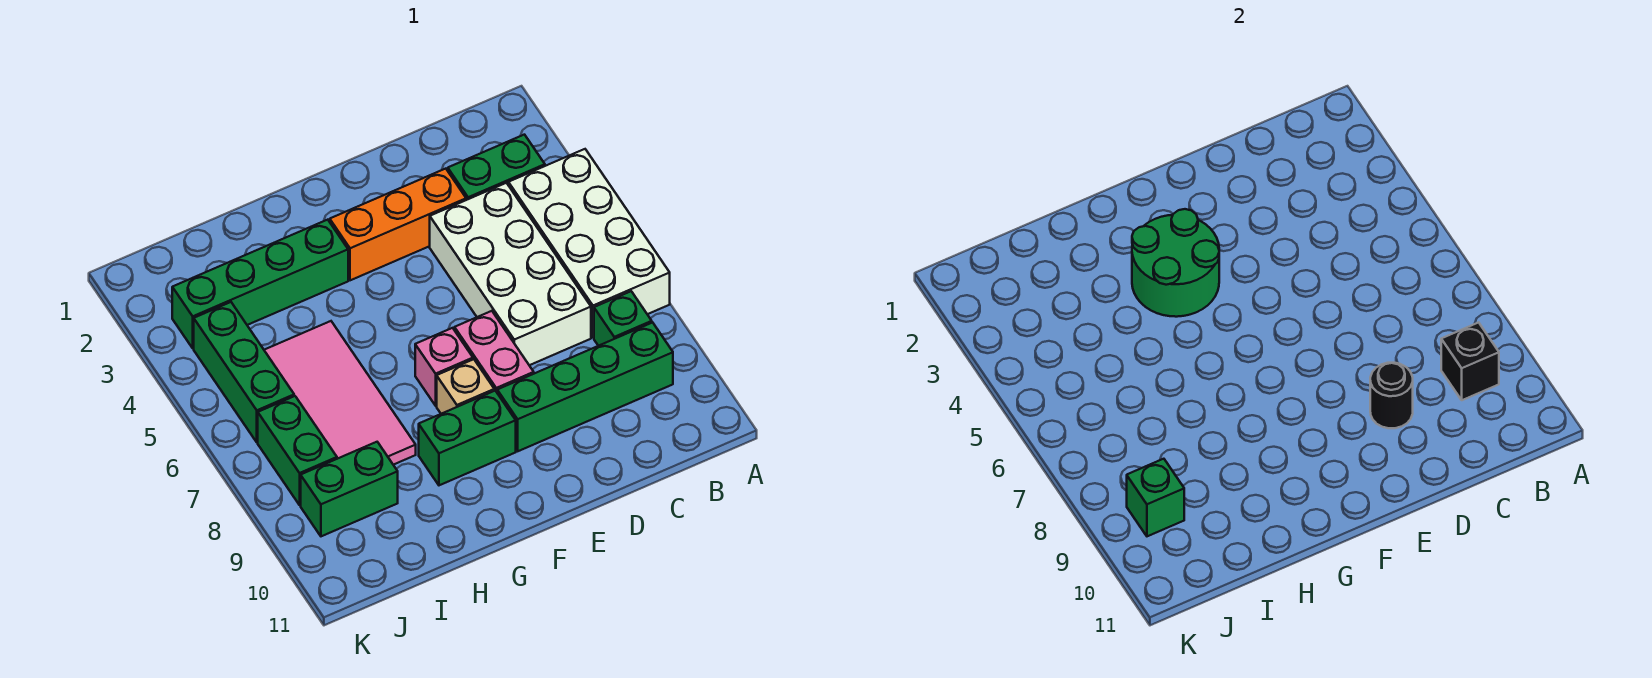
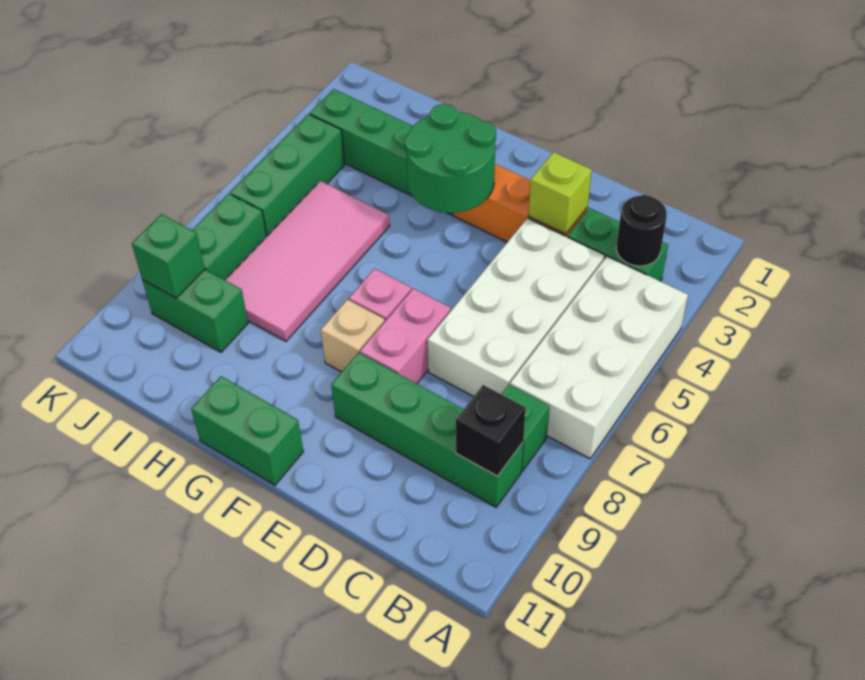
none -> lime brick D3 level 2
black round brick D9 level 2 -> black round brick B3 level 2
green brick F9:G9 level 1 -> green brick F11:G11 level 1

